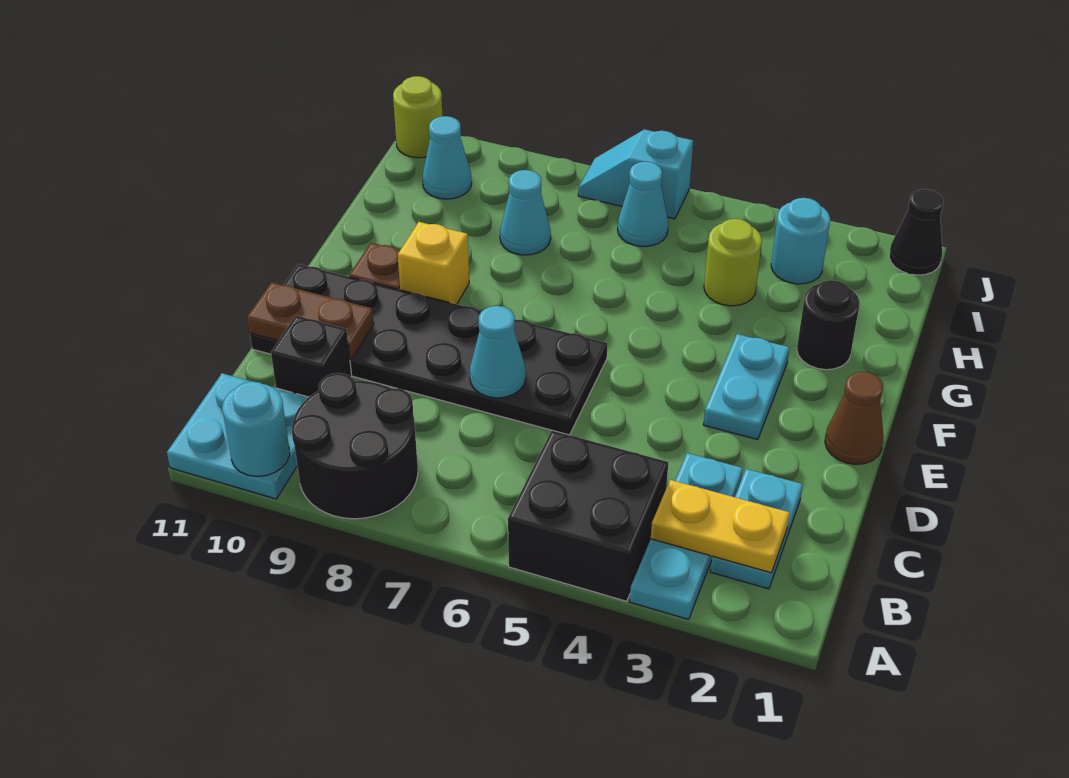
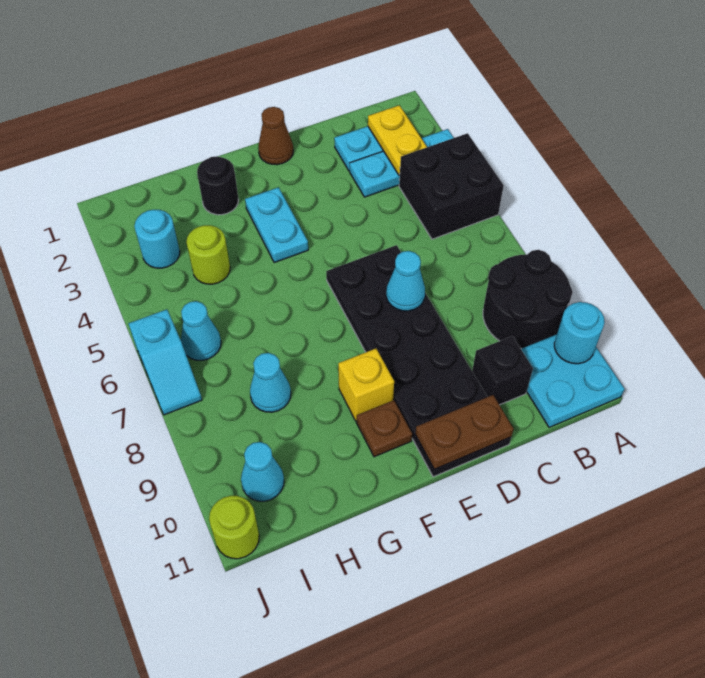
brown plate D10:D11 level 2 -> brown plate D11:E11 level 2
cyan plate E3:F3 level 1 -> cyan plate F3:F4 level 1
black cone J1 level 1 -> none

